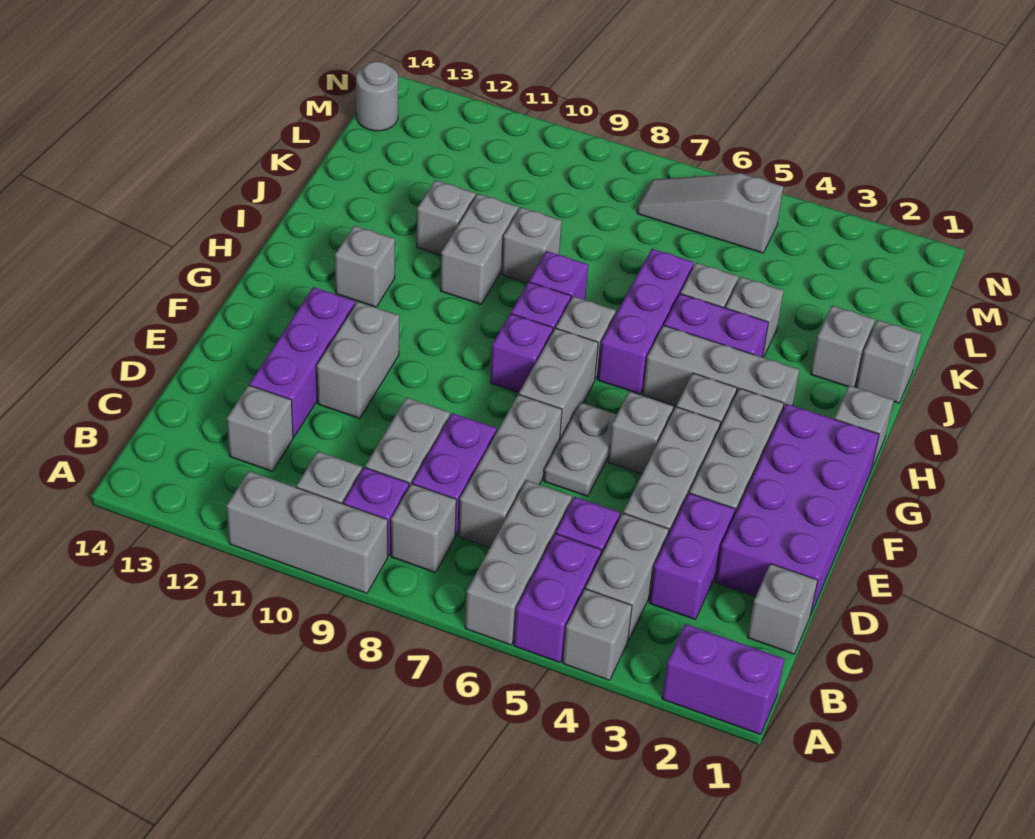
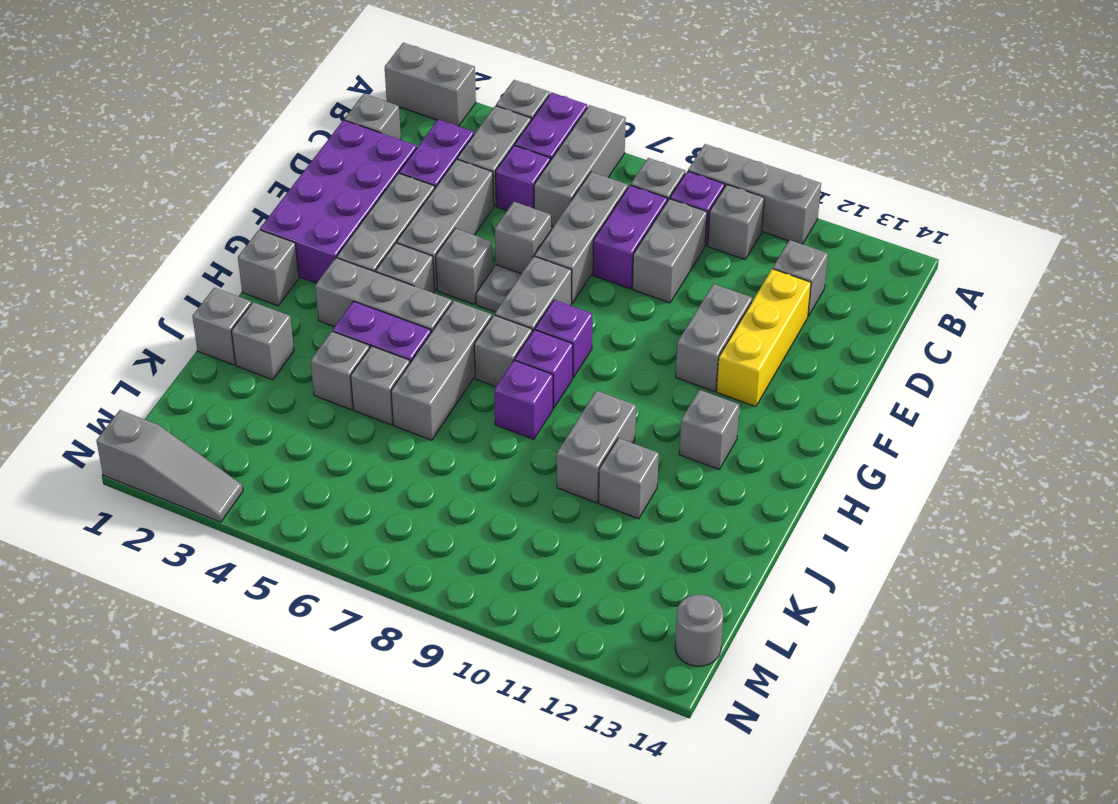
purple brick A1:A2 level 1 -> grey brick A1:A2 level 1
purple brick D12:F12 level 1 -> yellow brick D12:F12 level 1
purple brick H6:J6 level 1 -> grey brick H6:J6 level 1
grey brick J9 level 1 -> grey brick E6 level 2
grey slope M5:M7 level 1 top 5 -> grey slope N1:N3 level 1 top 1

